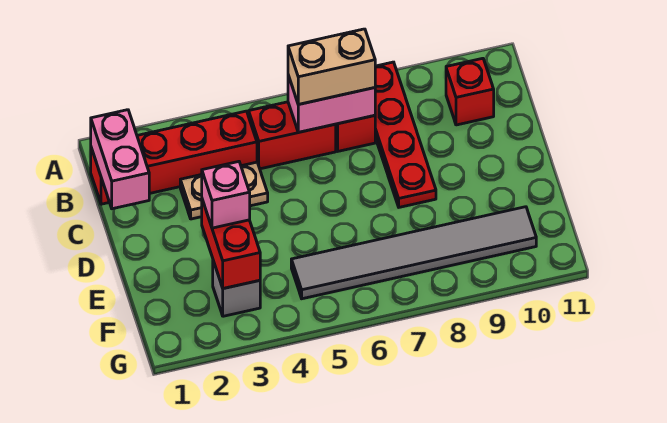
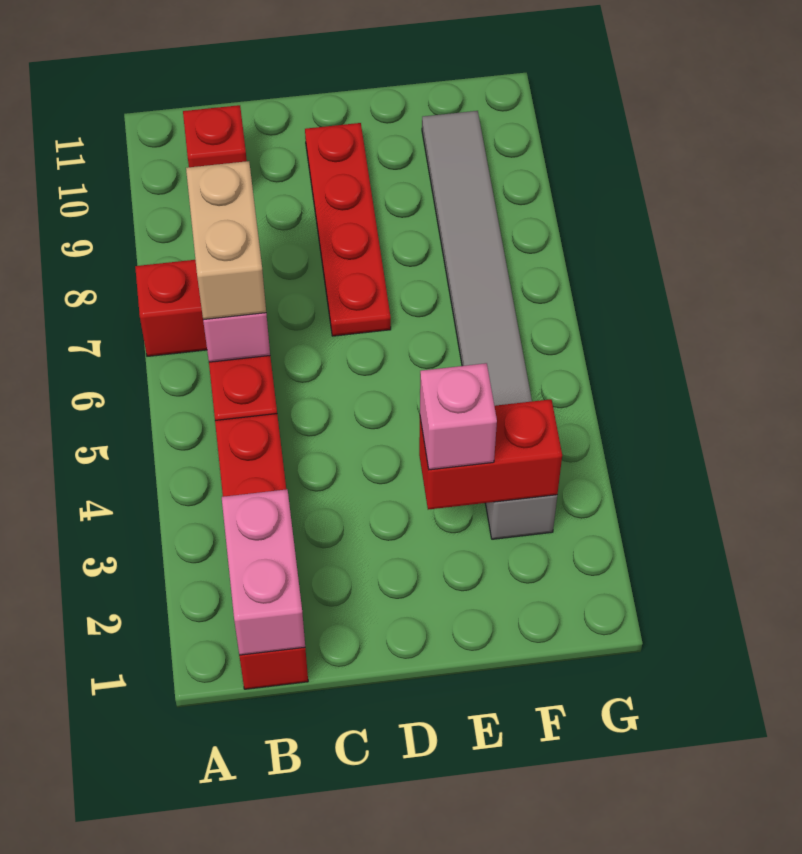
red plate A8:D8 level 1 -> red plate D7:D10 level 1
pink brick B1:C1 level 2 -> pink brick B1:B2 level 2
tan plate C3:C4 level 1 -> none

